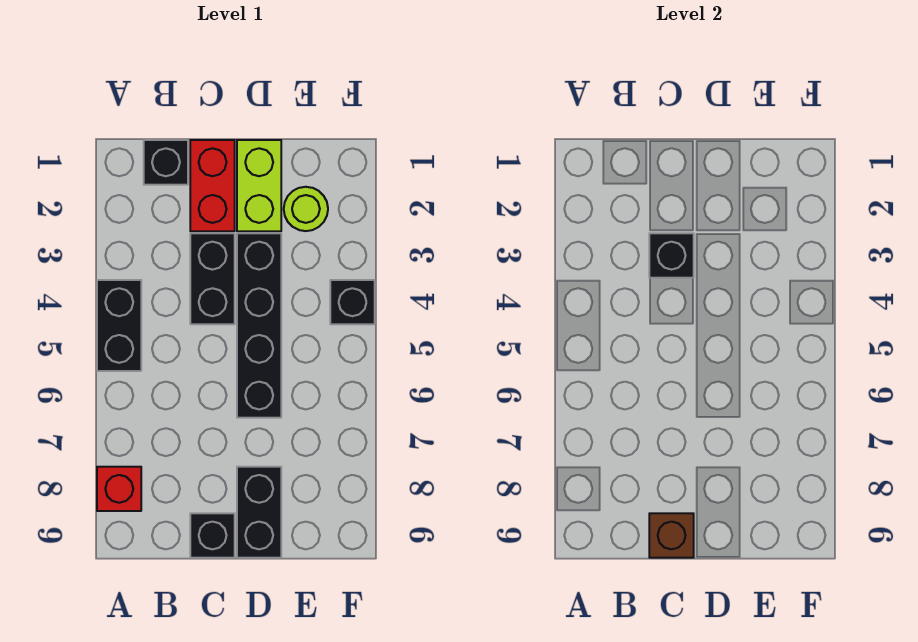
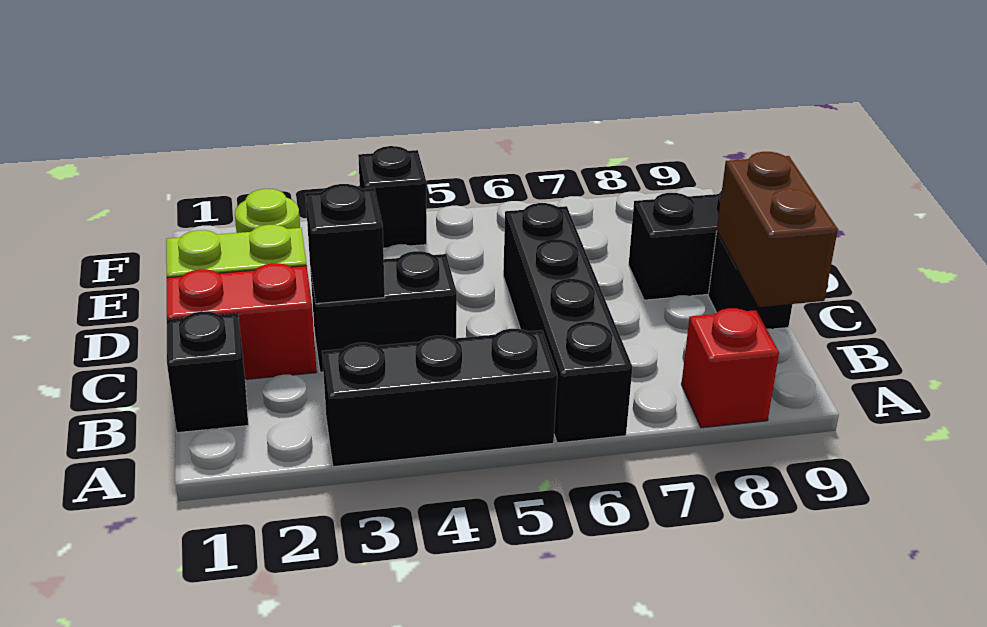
black brick A4:A5 level 1 -> black brick A3:A5 level 1
brown brick C9 level 2 -> brown brick B9:C9 level 2
black brick D3:D6 level 1 -> black brick A6:D6 level 1

